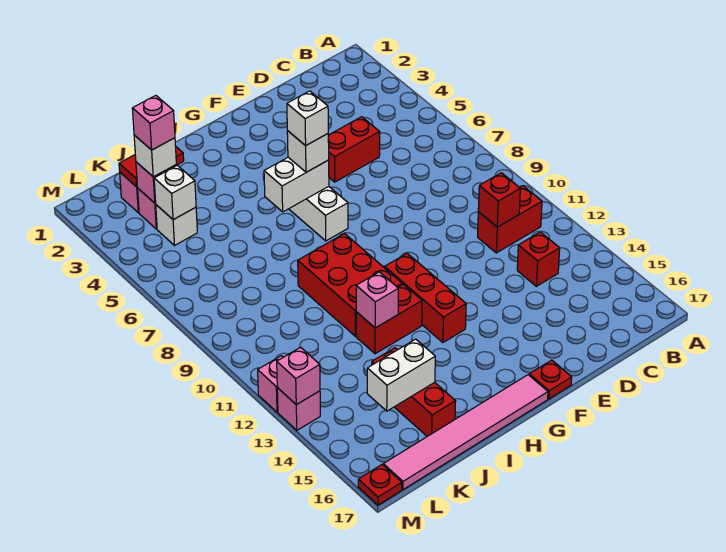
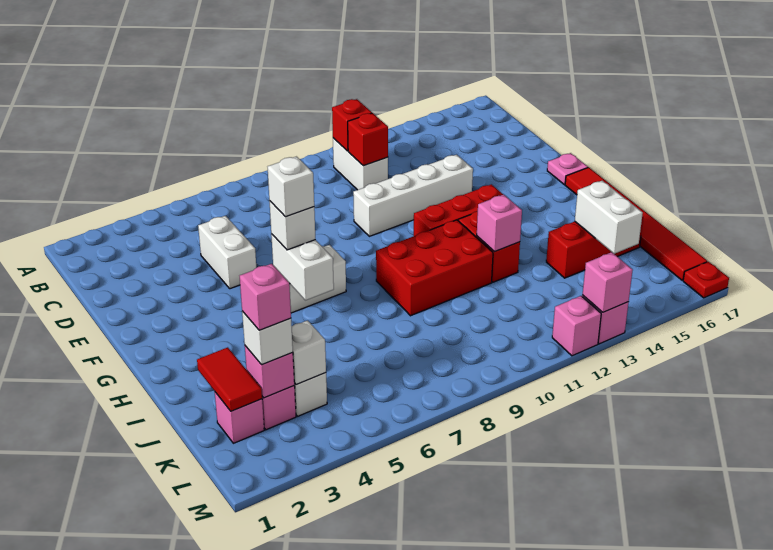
red brick B11:C11 level 1 -> white brick B11:C11 level 1
red brick C13 level 1 -> red brick B11 level 2
red brick D5:E5 level 1 -> white brick D5:E5 level 1
none -> white brick E10:E13 level 1
red plate F17 level 1 -> pink plate F17 level 1
pink tile G17:L17 level 1 -> red tile G17:L17 level 1

